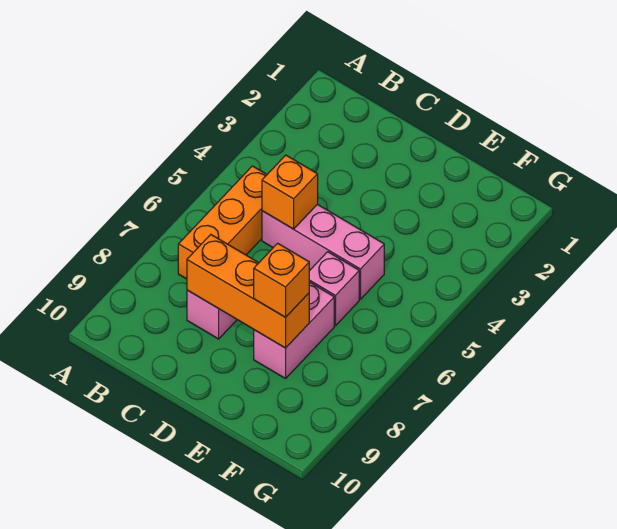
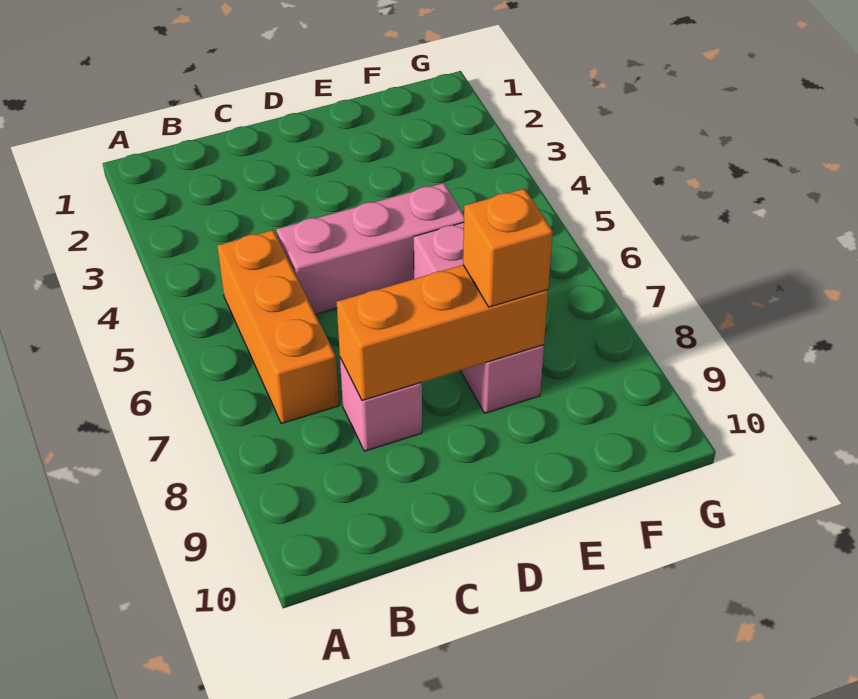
orange brick C5 level 2 -> none

